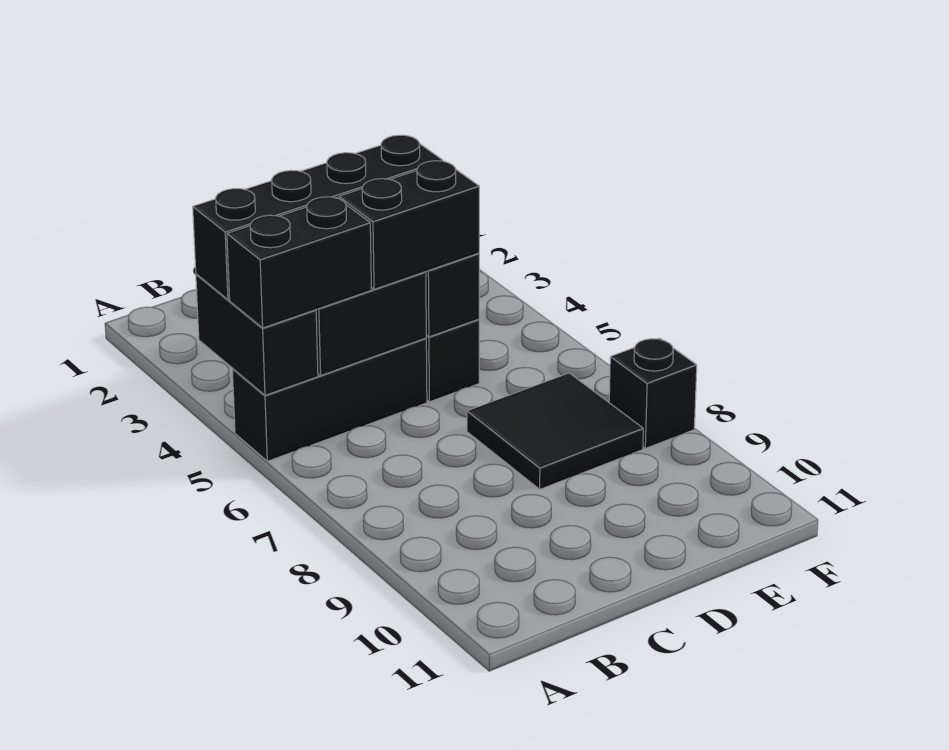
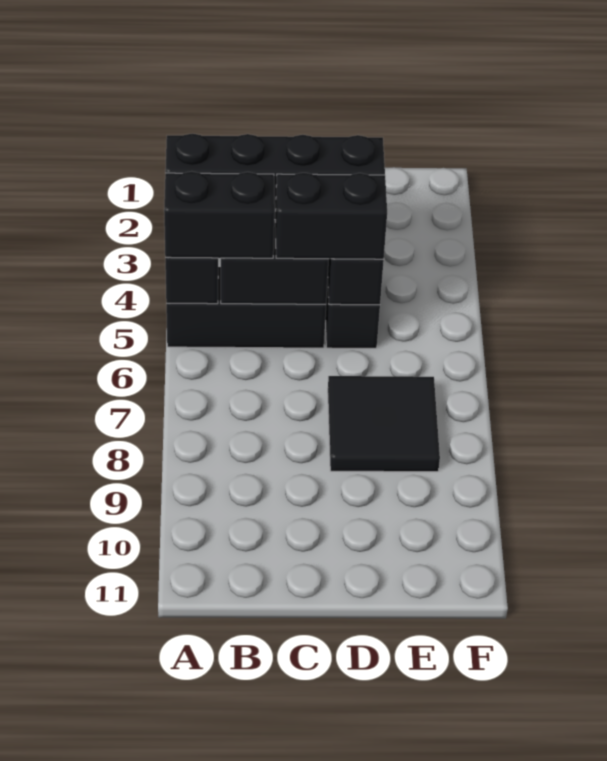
black brick F8 level 1 -> none

